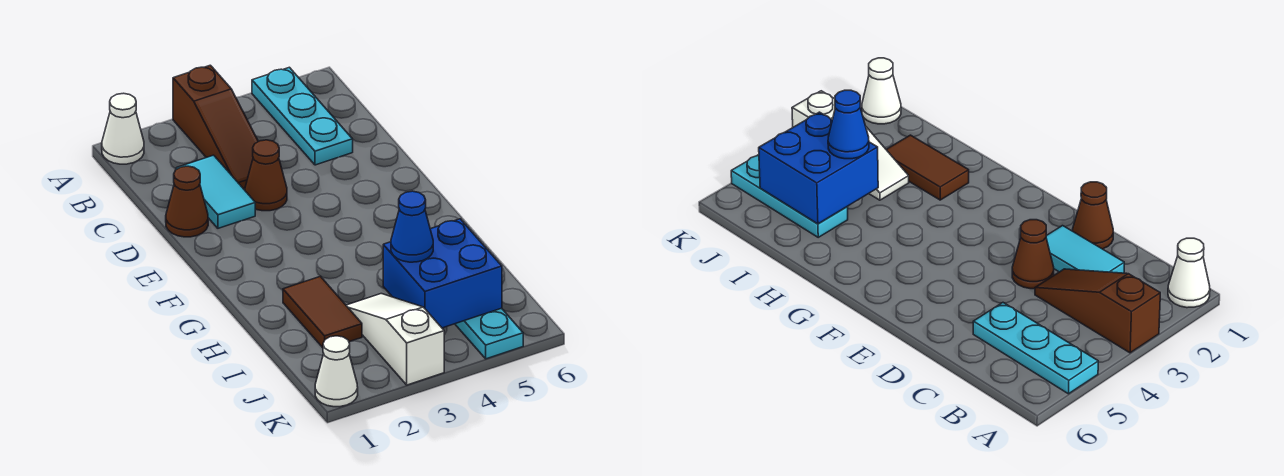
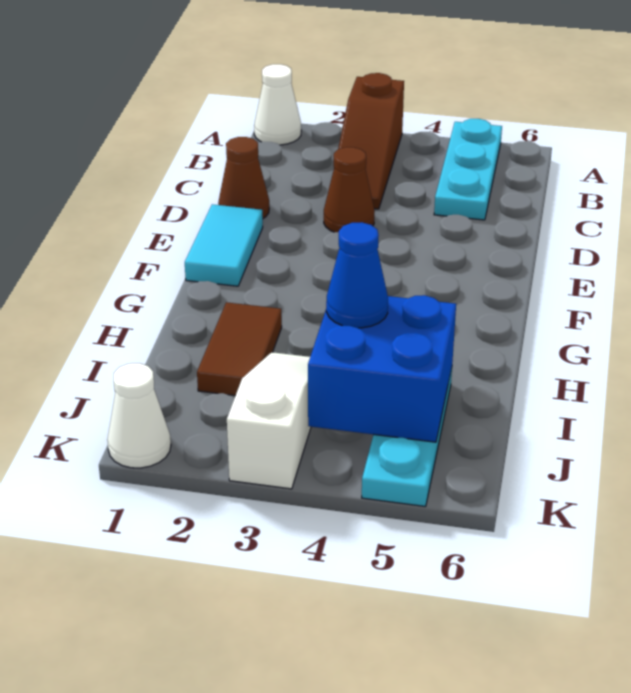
cyan tile C2:D2 level 1 -> cyan tile E1:F1 level 1

